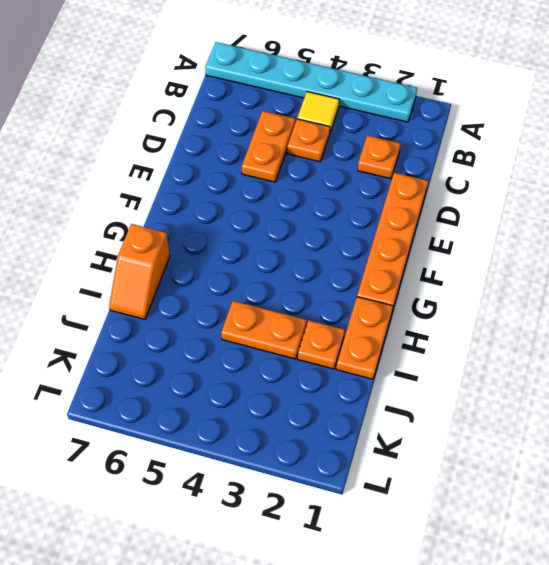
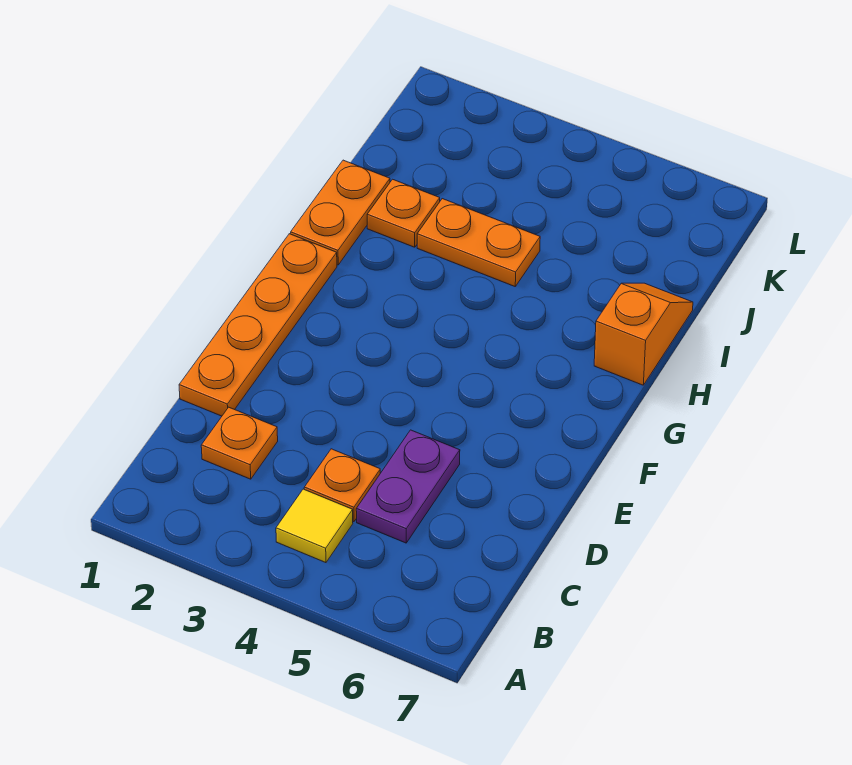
cyan plate A2:A7 level 1 -> none
orange plate C5:D5 level 1 -> purple plate C5:D5 level 1

